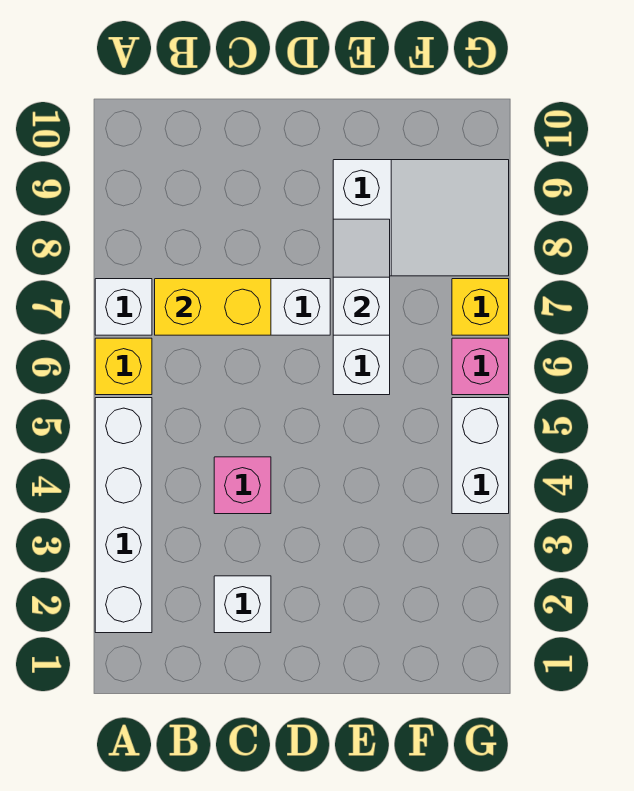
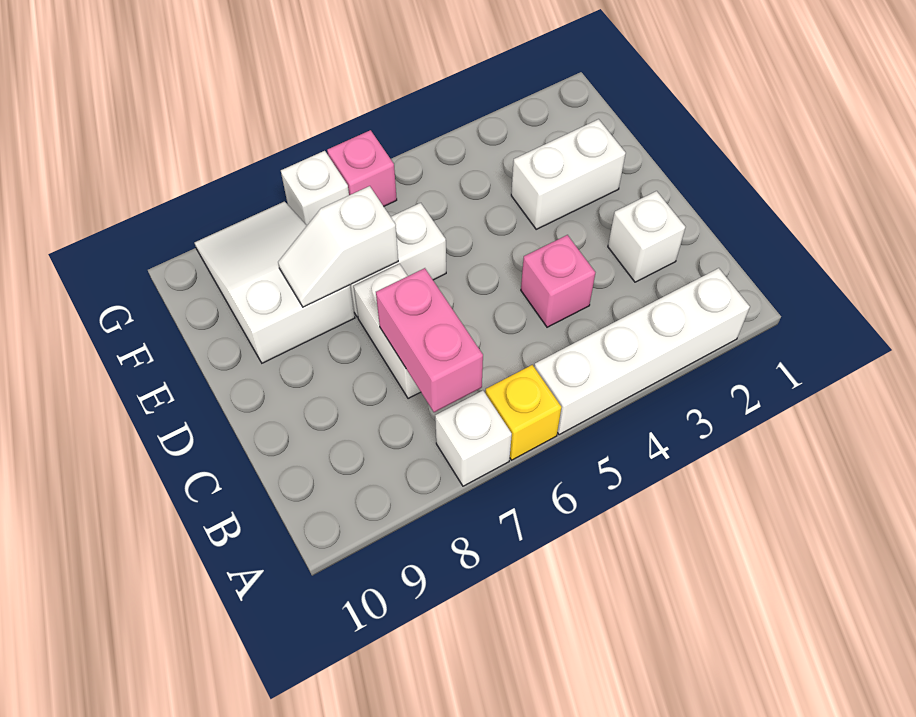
yellow brick B7:C7 level 2 -> pink brick B7:C7 level 2
white brick G4:G5 level 1 -> white brick E2:E3 level 1
yellow brick G7 level 1 -> white brick G7 level 1

